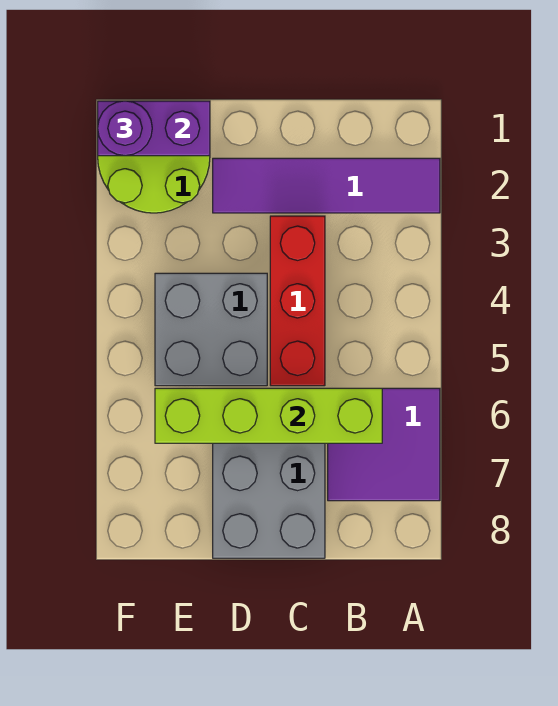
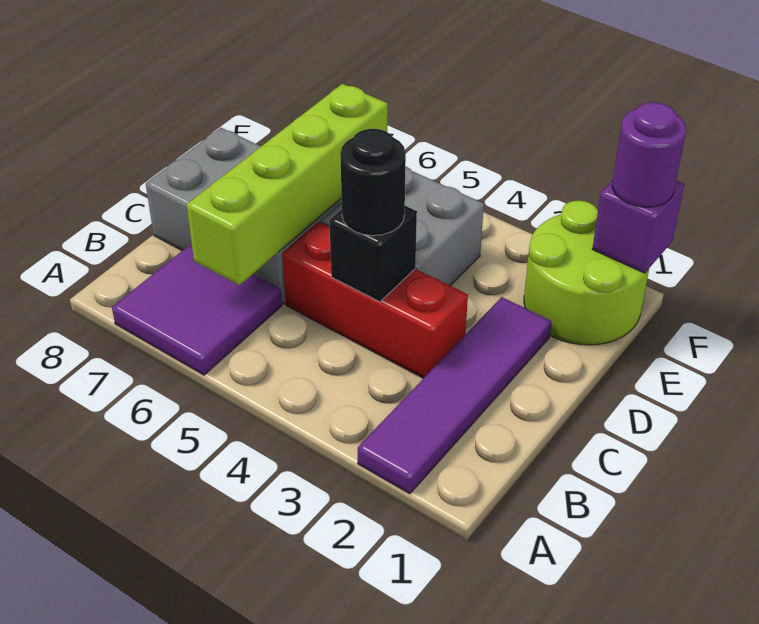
none -> black brick C4 level 2
none -> black round brick C4 level 3
purple brick E1:F1 level 2 -> purple brick F1 level 2

